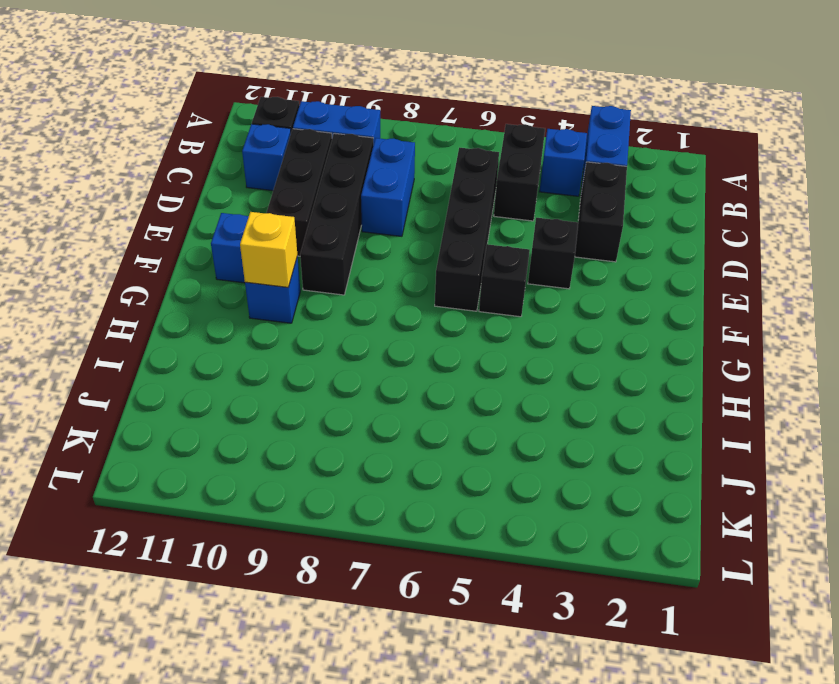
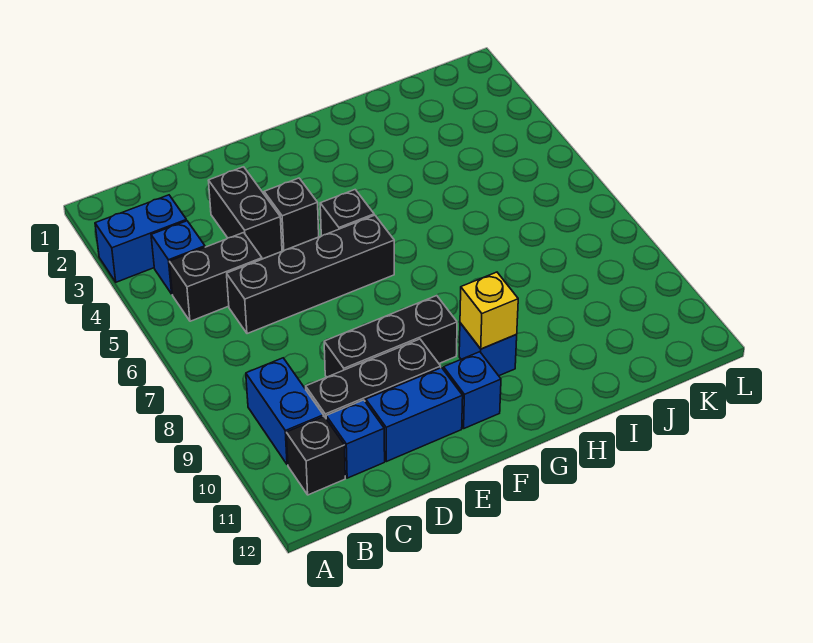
black brick C3:D3 level 1 -> black brick D3:D4 level 1
blue brick C8:D8 level 1 -> blue brick D11:E11 level 1
black brick C9:F9 level 1 -> black brick D9:F9 level 1

